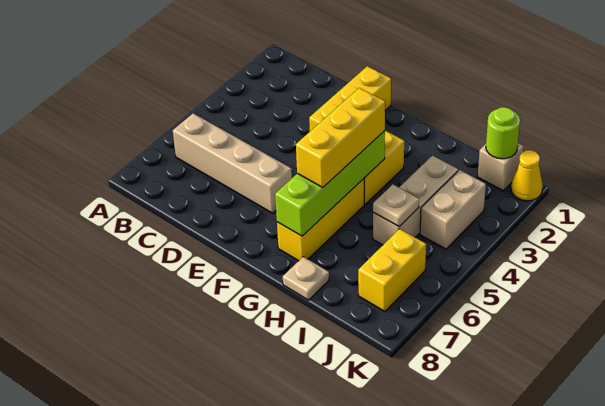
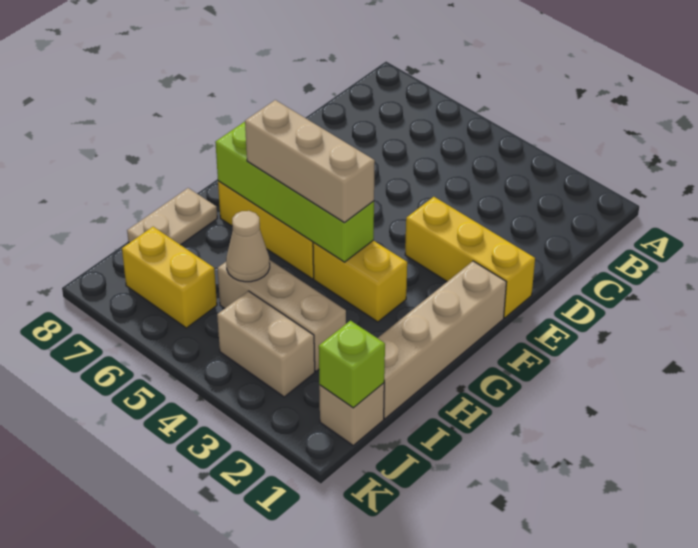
tan brick B6:E6 level 1 -> tan brick F1:I1 level 1
yellow brick G4:G6 level 3 -> tan brick G4:G6 level 3
tan plate H8 level 1 -> tan plate H8:I8 level 1
tan plate I5 level 2 -> tan cone I5 level 2
lime round brick J1 level 2 -> lime brick J1 level 2
yellow cone K1 level 1 -> none

